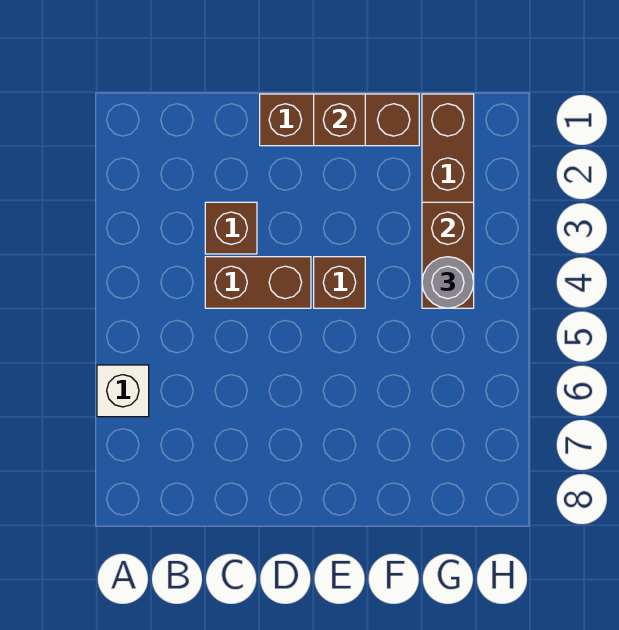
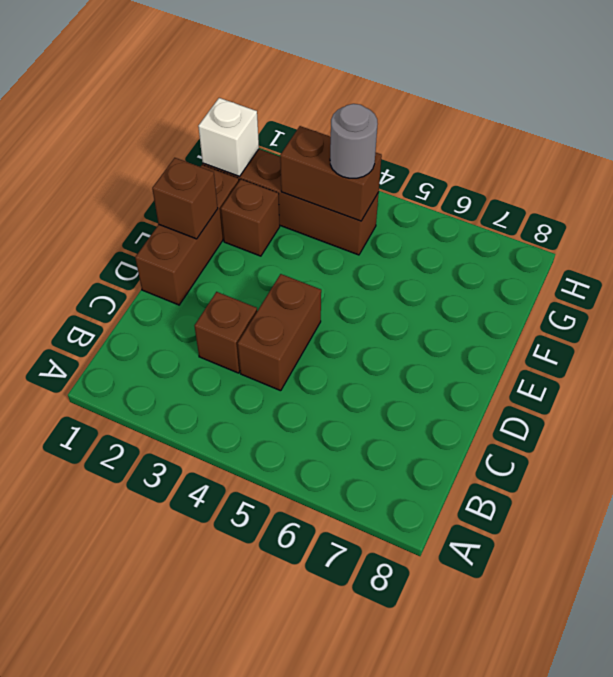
white brick A6 level 1 -> white brick G1 level 2
brown brick E4 level 1 -> brown brick F2 level 1

